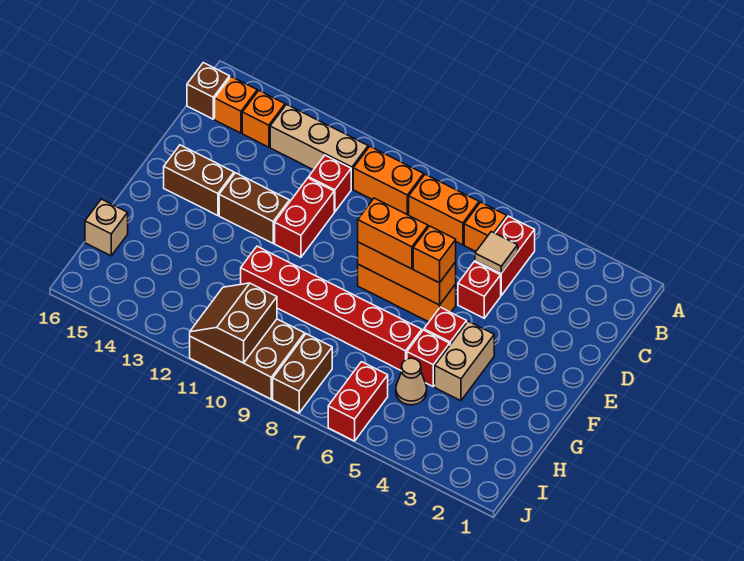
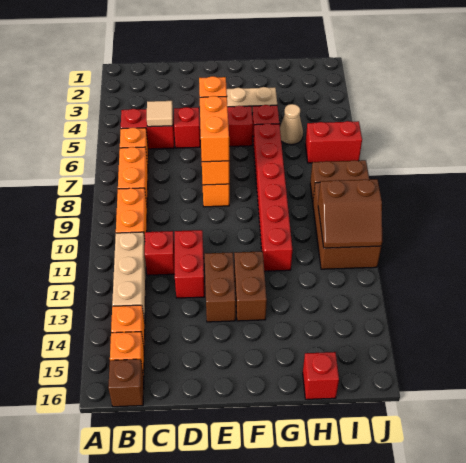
red brick D11:E11 level 1 -> red brick D11:D12 level 1
brown brick E14:E15 level 1 -> brown brick F12:F13 level 1
tan brick H16 level 1 -> red brick H16 level 1

